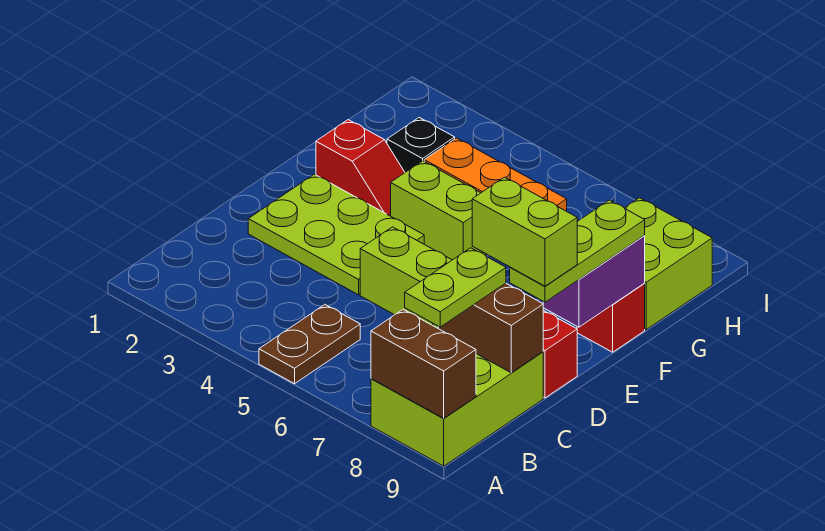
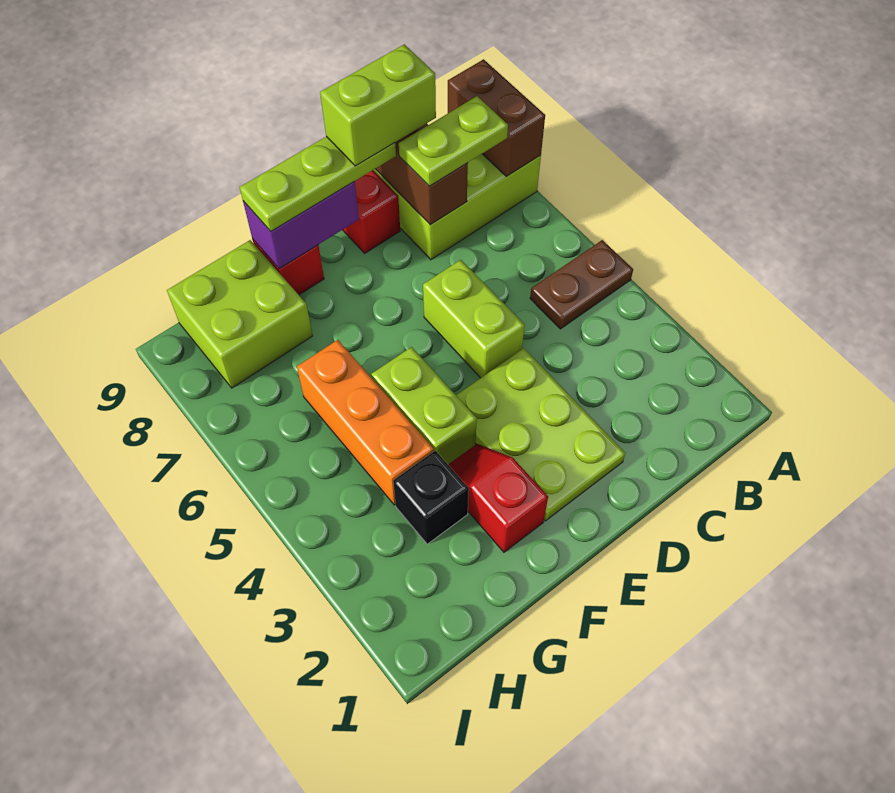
lime brick D8:D9 level 4 -> lime brick C9:D9 level 4

